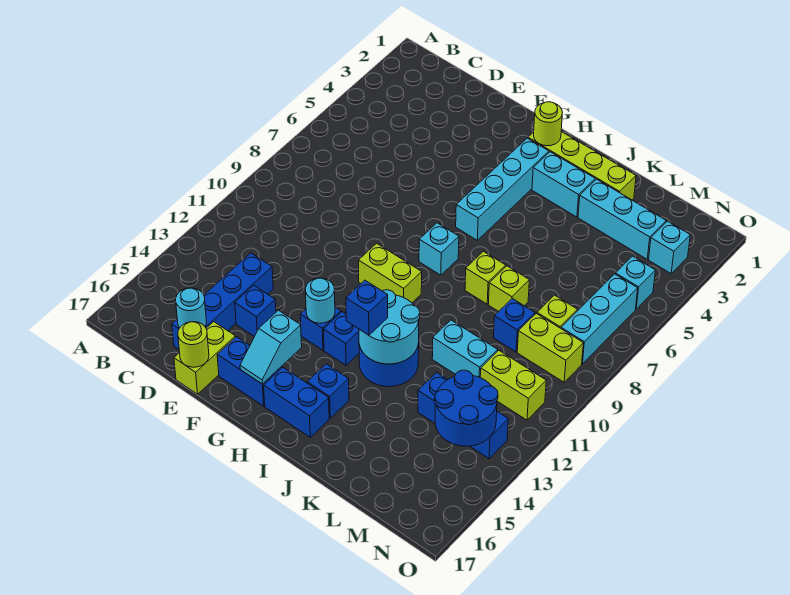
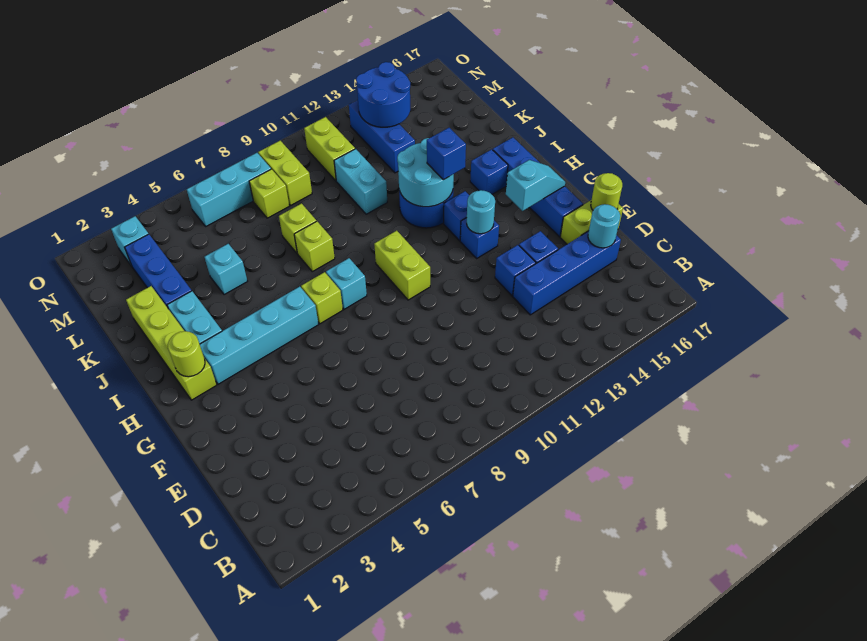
none -> lime brick H7 level 1
cyan brick K3:M3 level 1 -> blue brick K3:M3 level 1
blue brick L9 level 1 -> blue brick E13 level 1
cyan brick N5 level 1 -> cyan brick K5 level 1

